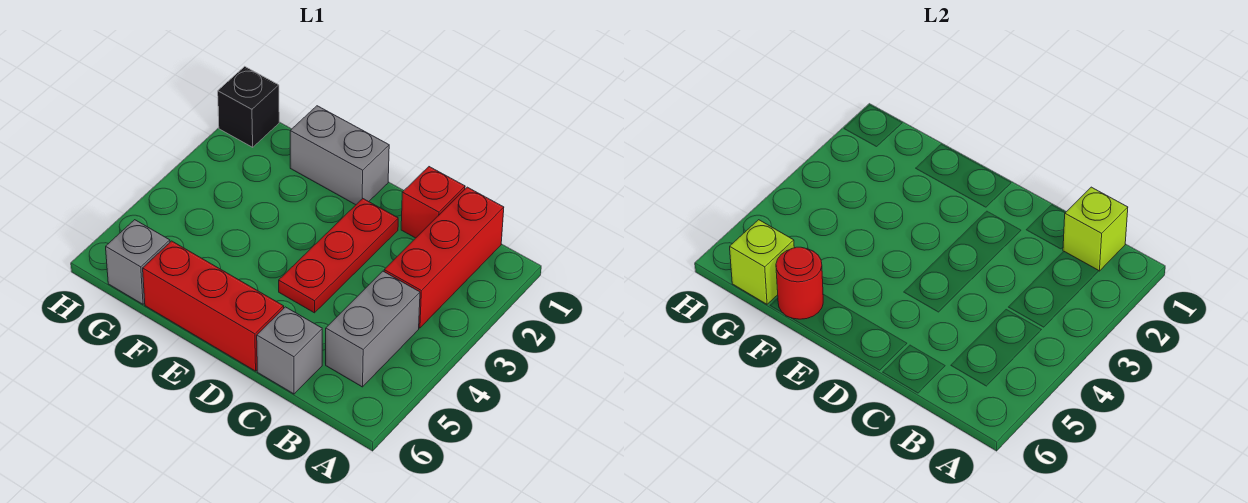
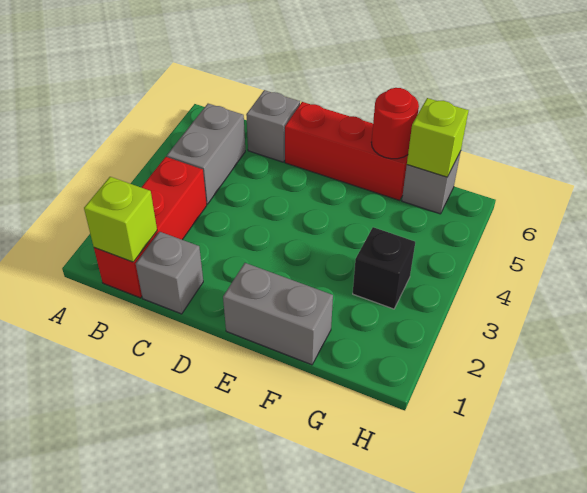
red brick C1 level 1 -> grey brick C1 level 1
red plate D2:D4 level 1 -> none
black brick H1 level 1 -> black brick G3 level 1

